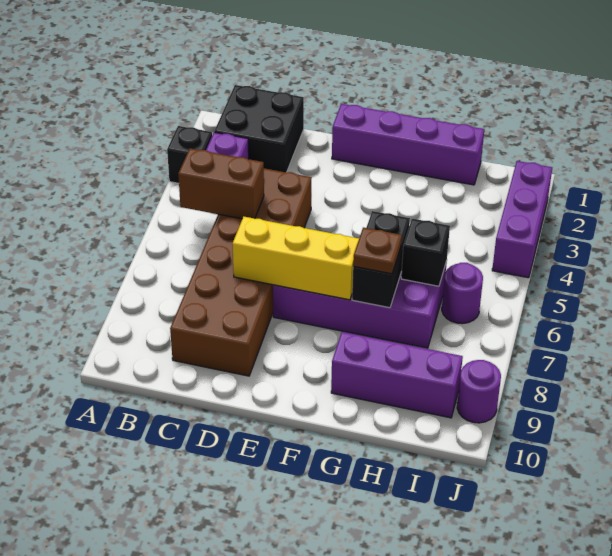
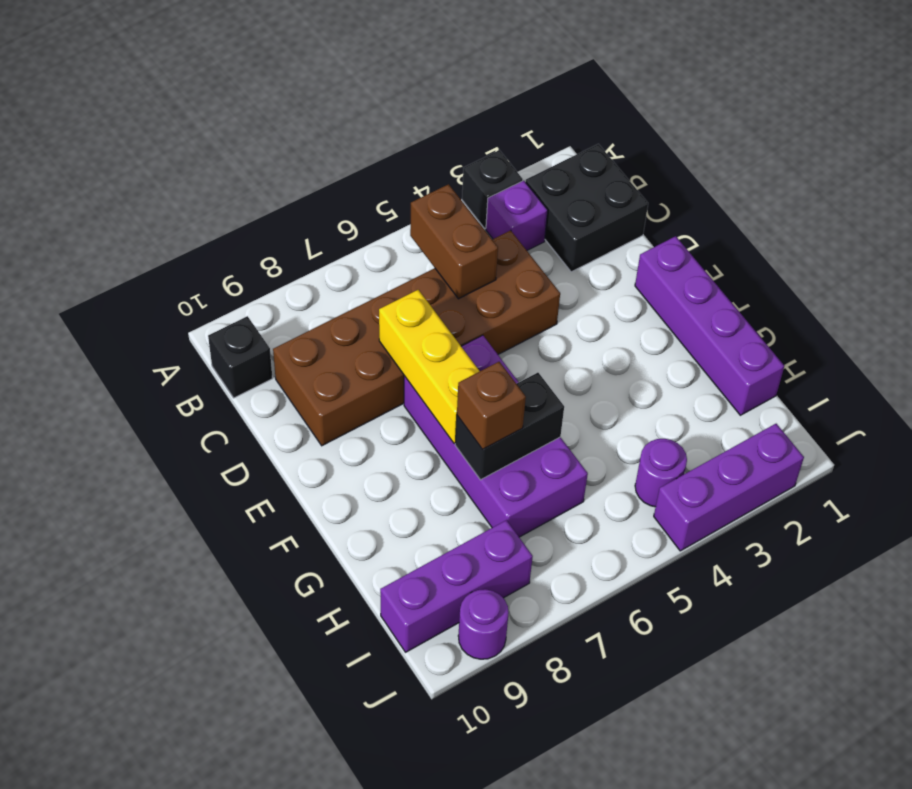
brown plate G7 level 3 -> brown brick G7 level 3
purple brick G9:I9 level 1 -> purple brick I8:I10 level 1
black brick H6 level 2 -> black brick B10 level 1
purple round brick I6 level 1 -> purple round brick I4 level 1

